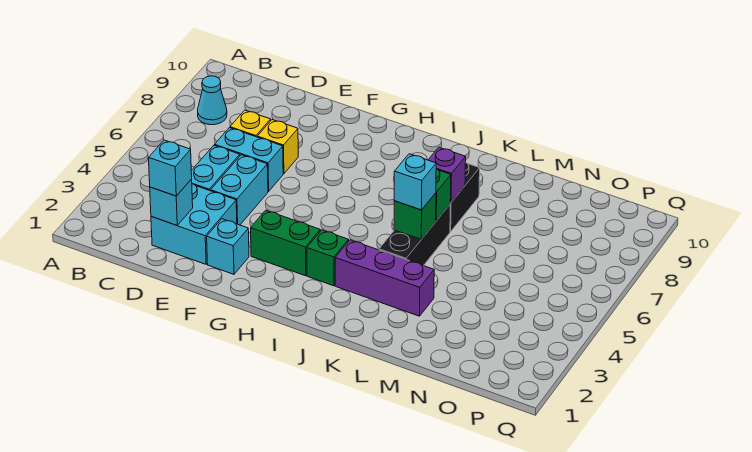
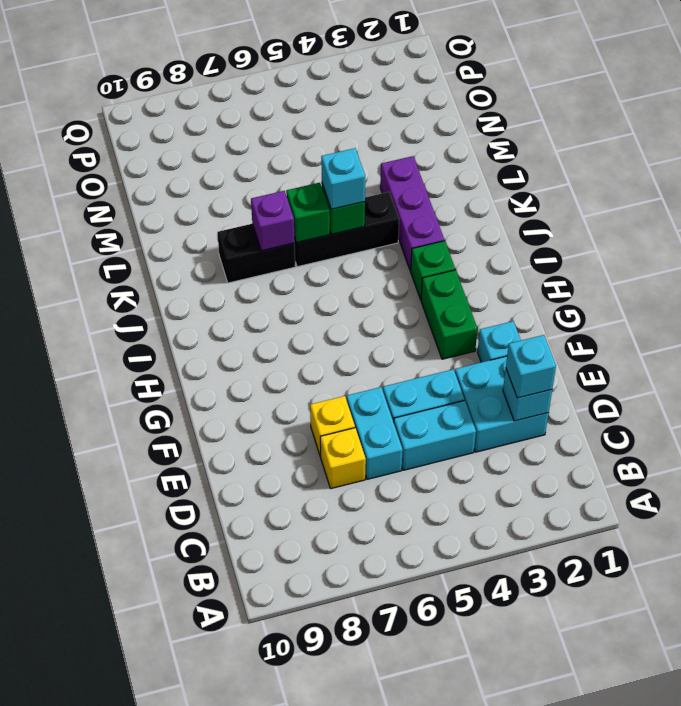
cyan cone B8 level 1 -> none

